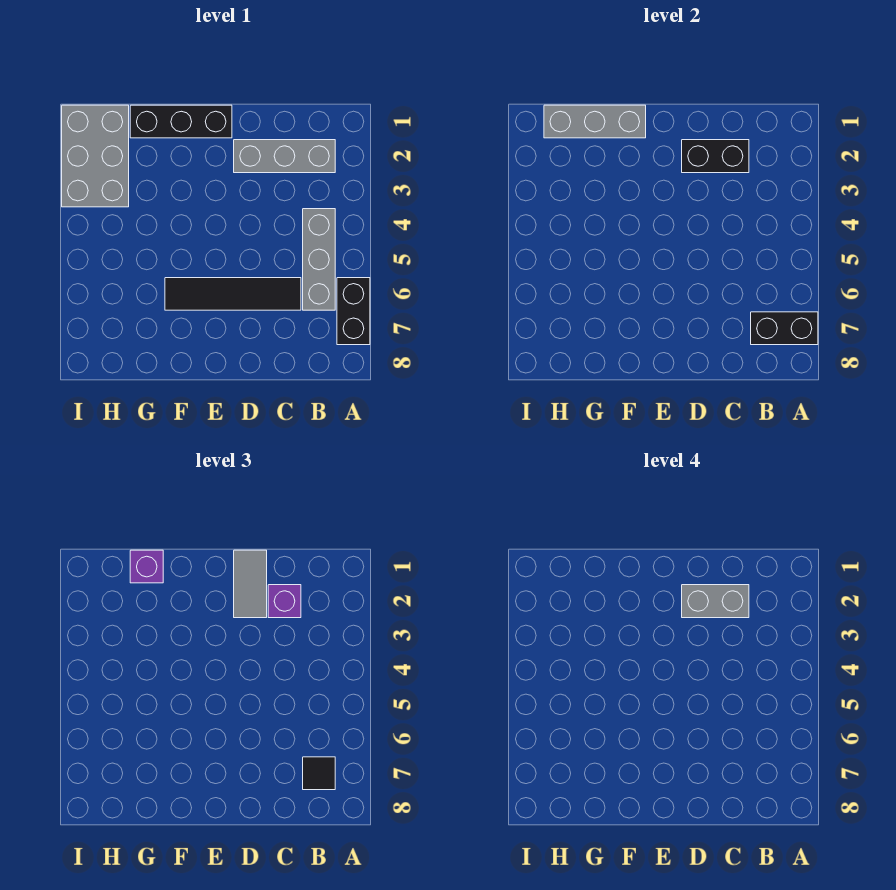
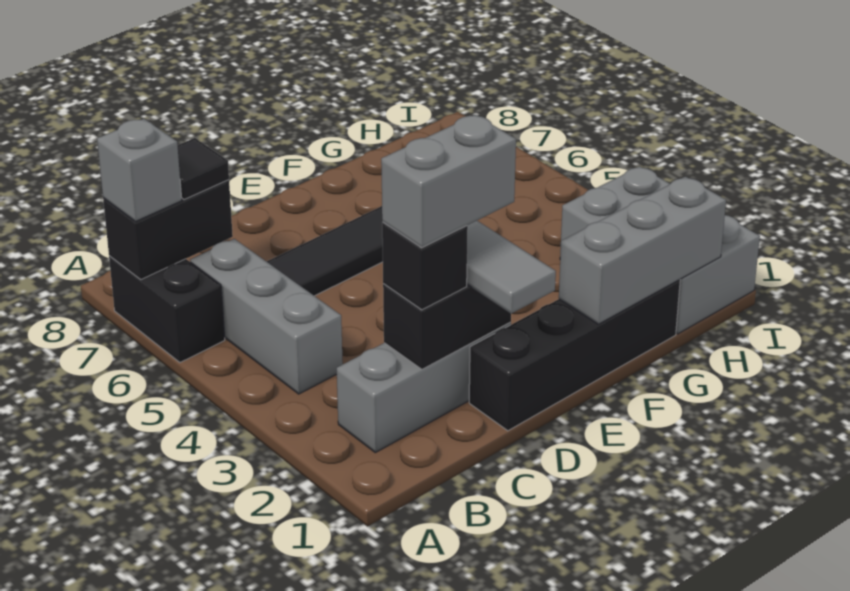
none -> grey brick A7 level 3
purple brick C2 level 3 -> black brick C2 level 3
black brick E1:G1 level 1 -> black brick D1:G1 level 1
purple brick G1 level 3 -> none

